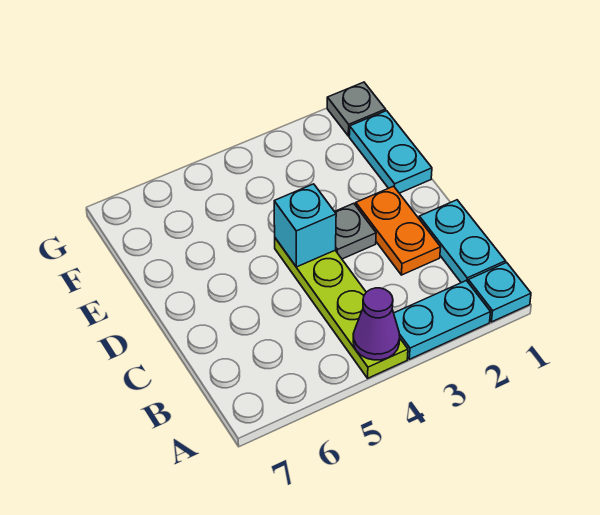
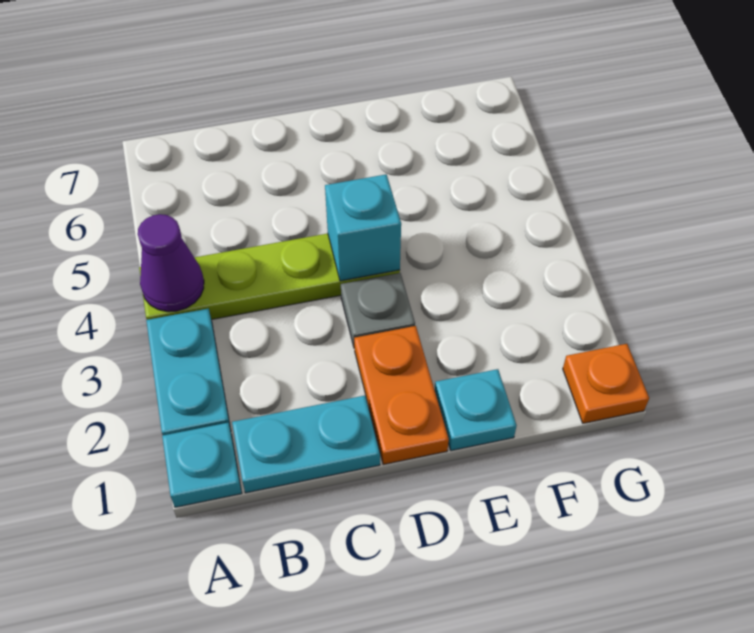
orange plate C2:D2 level 1 -> orange plate D1:D2 level 1
cyan plate E1:F1 level 1 -> cyan plate E1 level 1
grey plate G1 level 1 -> orange plate G1 level 1

